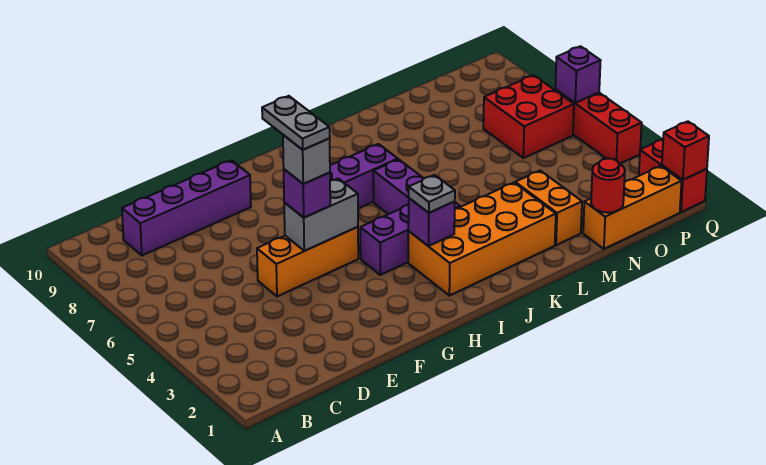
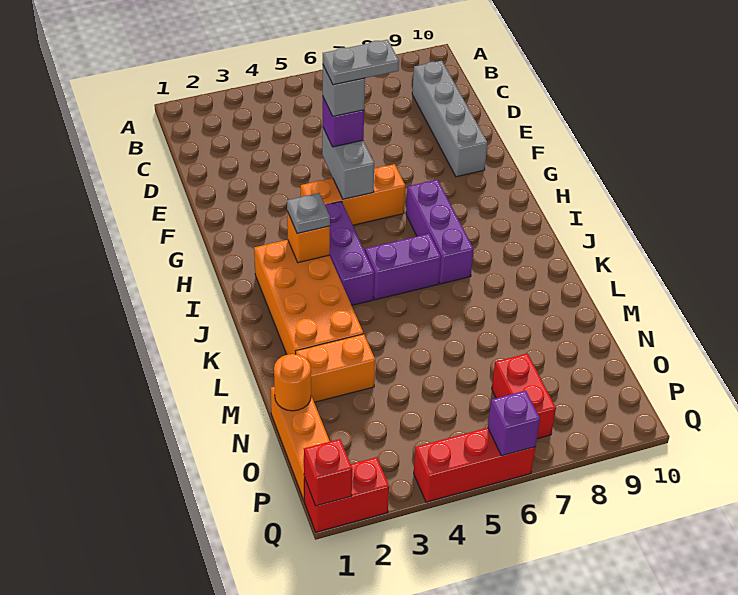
purple brick C9:F9 level 1 -> grey brick C9:F9 level 1
orange brick E5:G5 level 1 -> orange brick G4:G6 level 1
purple brick I3 level 2 -> orange brick I3 level 2
red round brick N1 level 2 -> orange round brick N1 level 2
red brick O6:P7 level 1 -> red brick O7:P7 level 1

